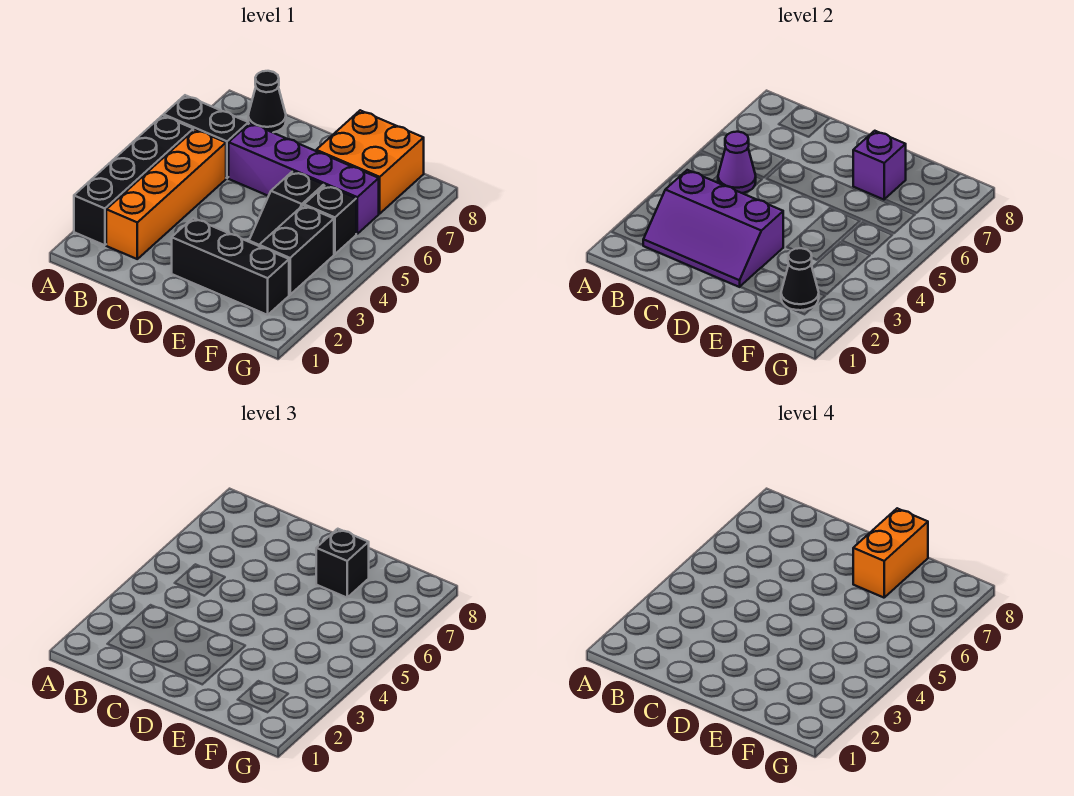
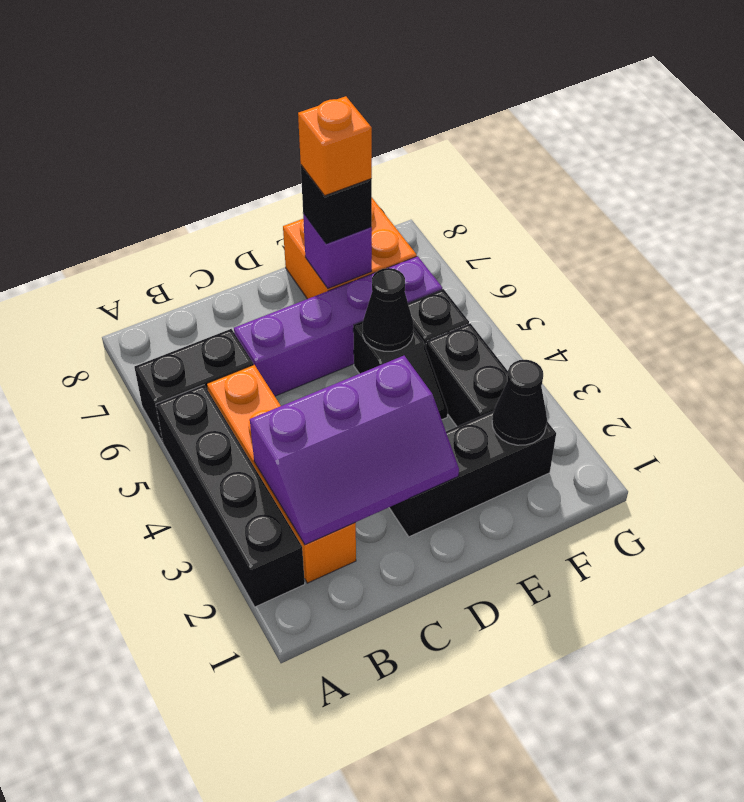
purple cone B5 level 2 -> none
black cone B8 level 1 -> black cone E5 level 2
orange brick E7:E8 level 4 -> orange brick E7 level 4

